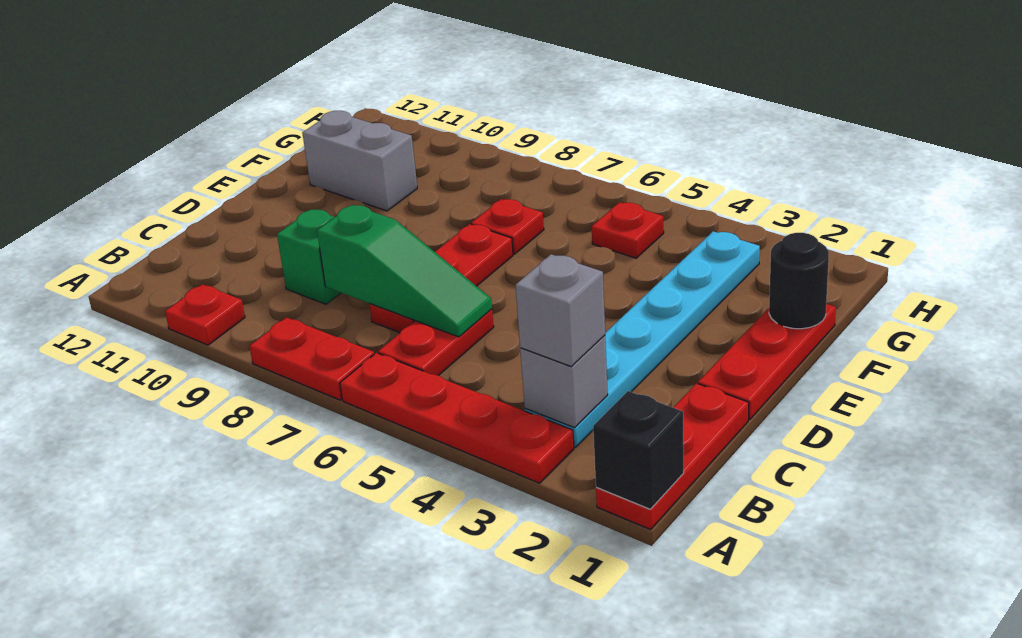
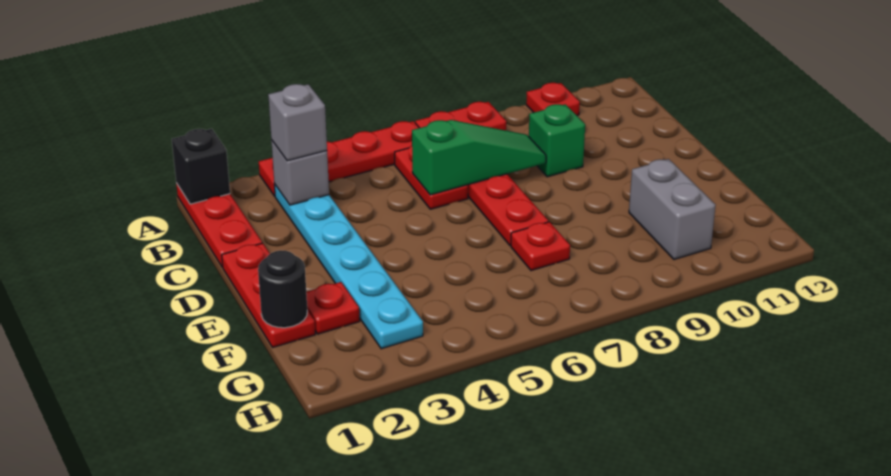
green slope C6:C8 level 2 top 8 -> green slope C6:C8 level 2 top 6
grey brick F10:F11 level 1 -> grey brick F10:G10 level 1
red plate G5 level 1 -> red plate F2 level 1

